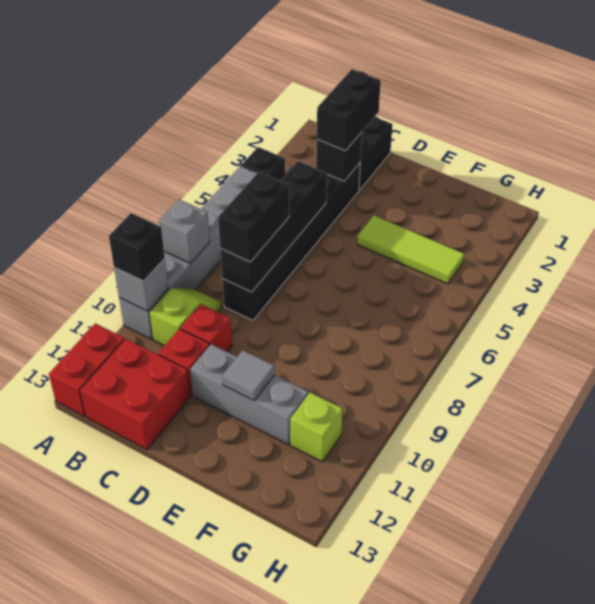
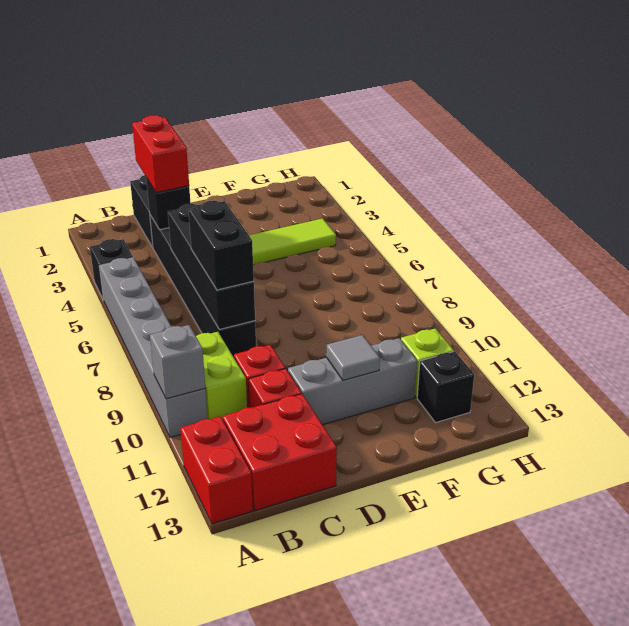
grey brick A8 level 2 -> none
black brick A10 level 3 -> black brick G12 level 1
lime slope B9:B10 level 1 top 10 -> lime brick B9:B10 level 1
black brick C2:C3 level 3 -> red brick C2:C3 level 3

